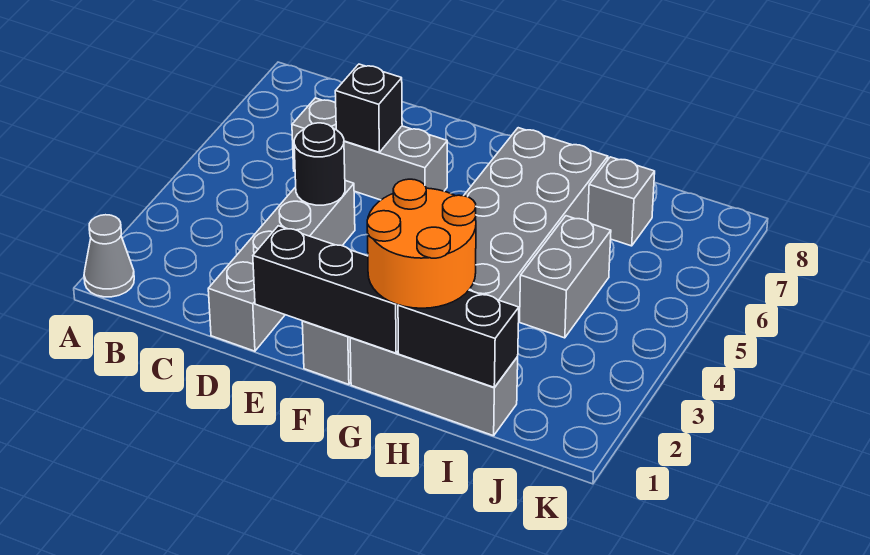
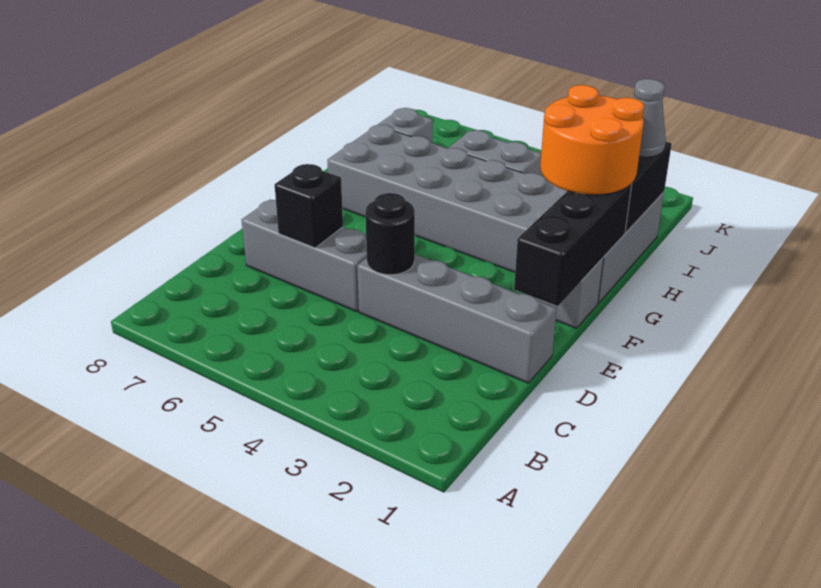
grey cone A1 level 1 -> grey cone I1 level 3
grey brick C6:E6 level 1 -> grey brick D5:D7 level 1

